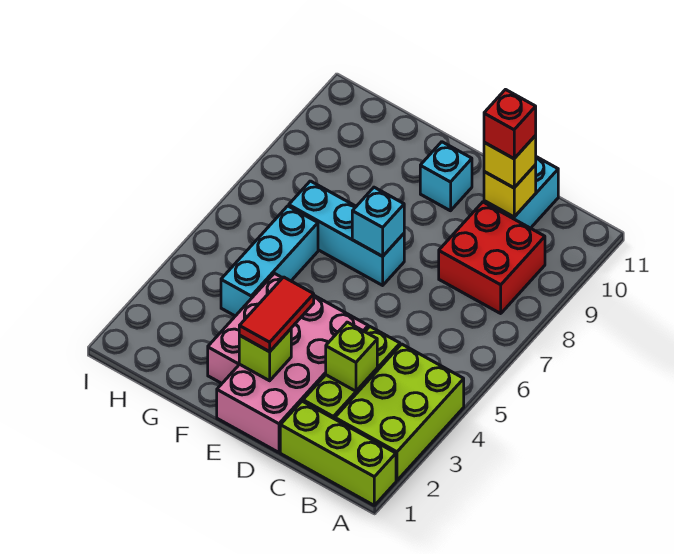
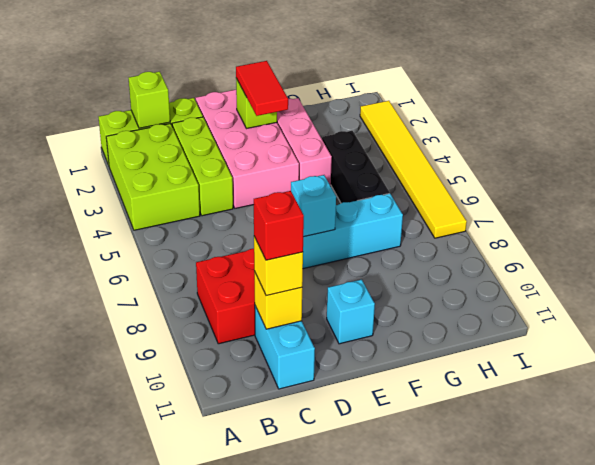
lime brick C3 level 2 -> lime brick B1 level 2
cyan brick G4:G6 level 1 -> black brick G4:G6 level 1
none -> yellow tile I2:I7 level 1

